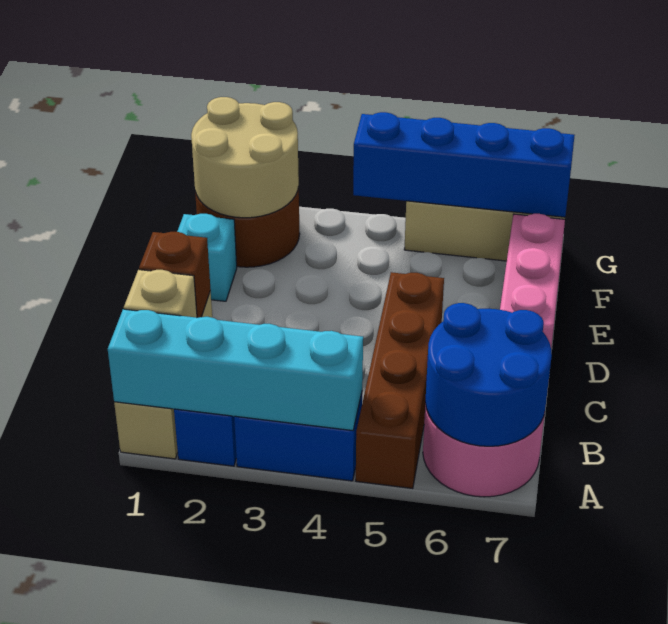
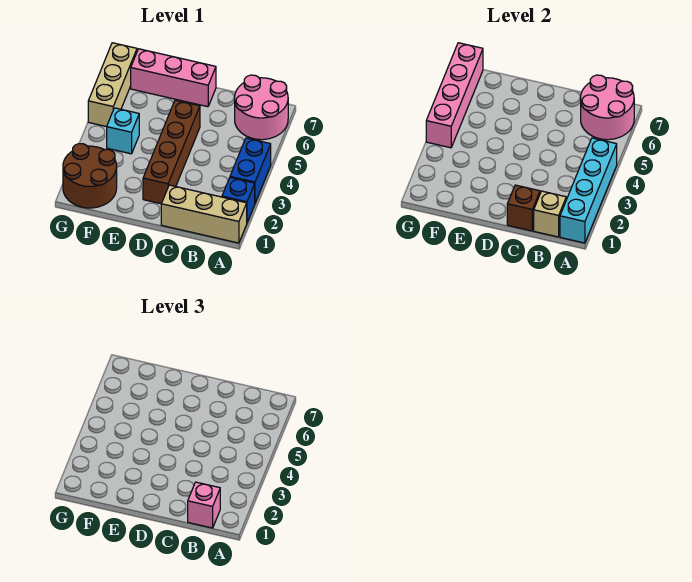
brown brick A5:D5 level 1 -> brown brick D2:D5 level 1
blue round brick A6:B7 level 2 -> pink round brick A6:B7 level 2
none -> pink brick B1 level 3
cyan brick E1 level 1 -> cyan brick F4 level 1
tan round brick F1:G2 level 2 -> none
blue brick G4:G7 level 2 -> pink brick G4:G7 level 2

